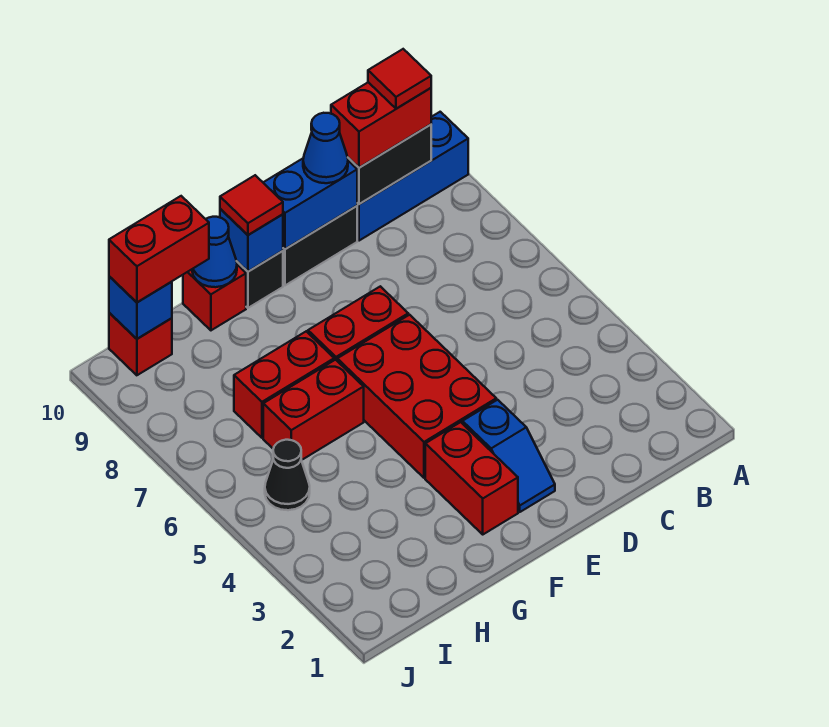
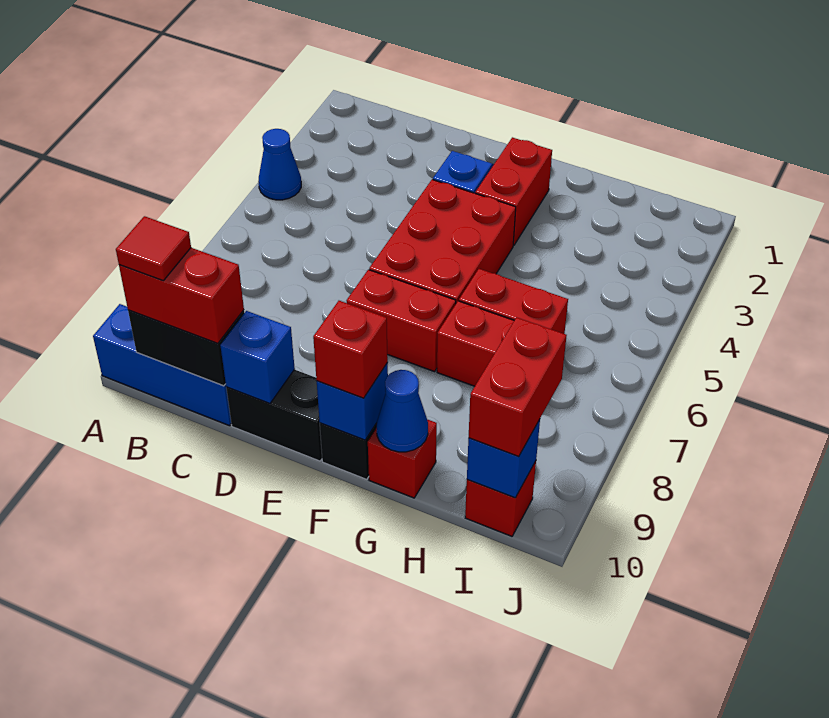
blue brick D10:E10 level 2 -> blue brick D10 level 2
blue cone D10 level 3 -> blue cone A4 level 1
red tile F10 level 3 -> red brick F10 level 3
red brick H10:I10 level 3 -> red brick I9:I10 level 3
black cone I5 level 1 -> none

